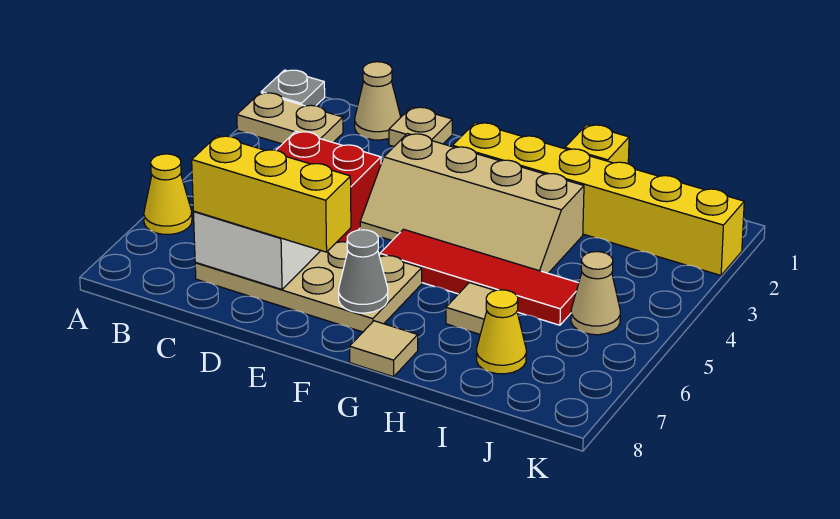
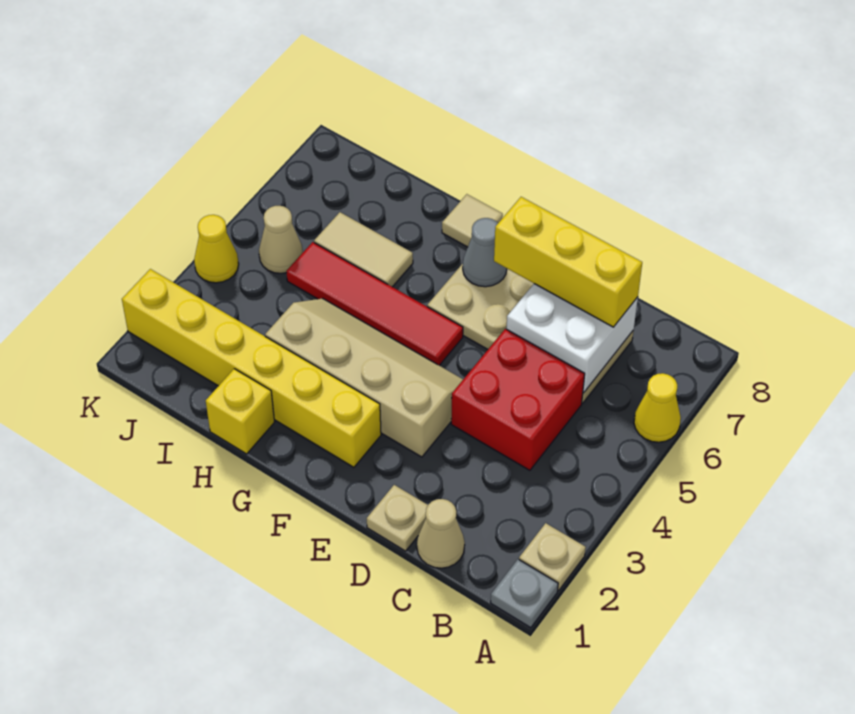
tan plate A2:B2 level 1 -> tan plate A2 level 1
tan tile H6 level 1 -> tan tile H6:I6 level 1
yellow cone I7 level 1 -> yellow cone K4 level 1

